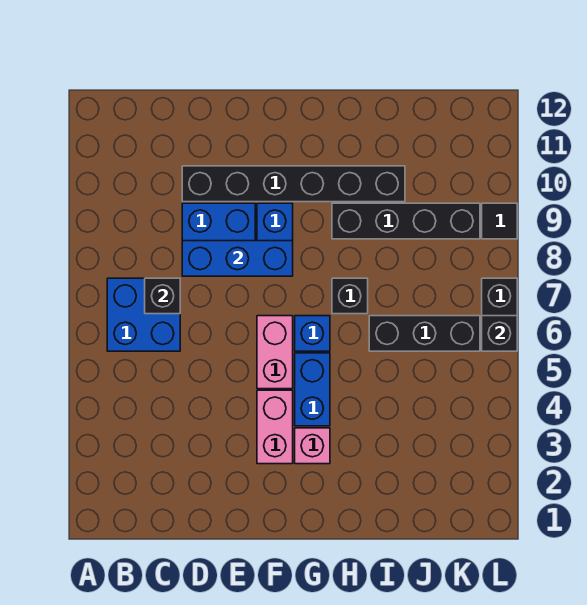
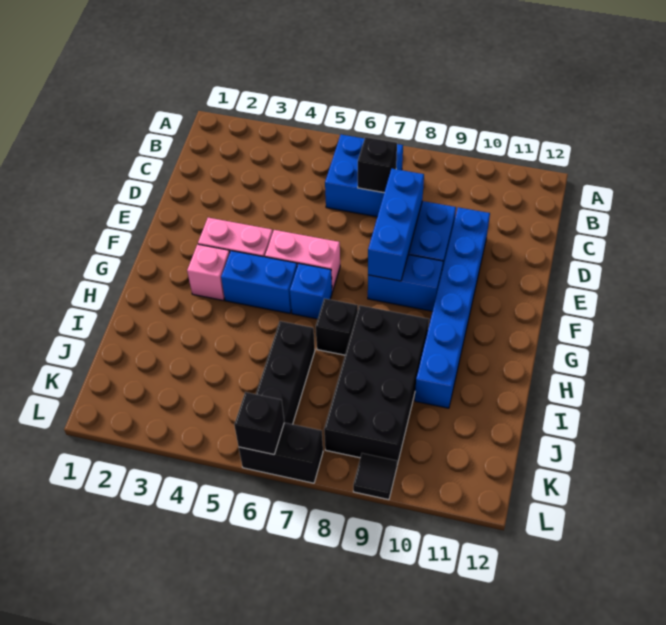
black brick D10:I10 level 1 -> blue brick D10:I10 level 1
black brick H9:K9 level 1 -> black brick H8:K9 level 1

